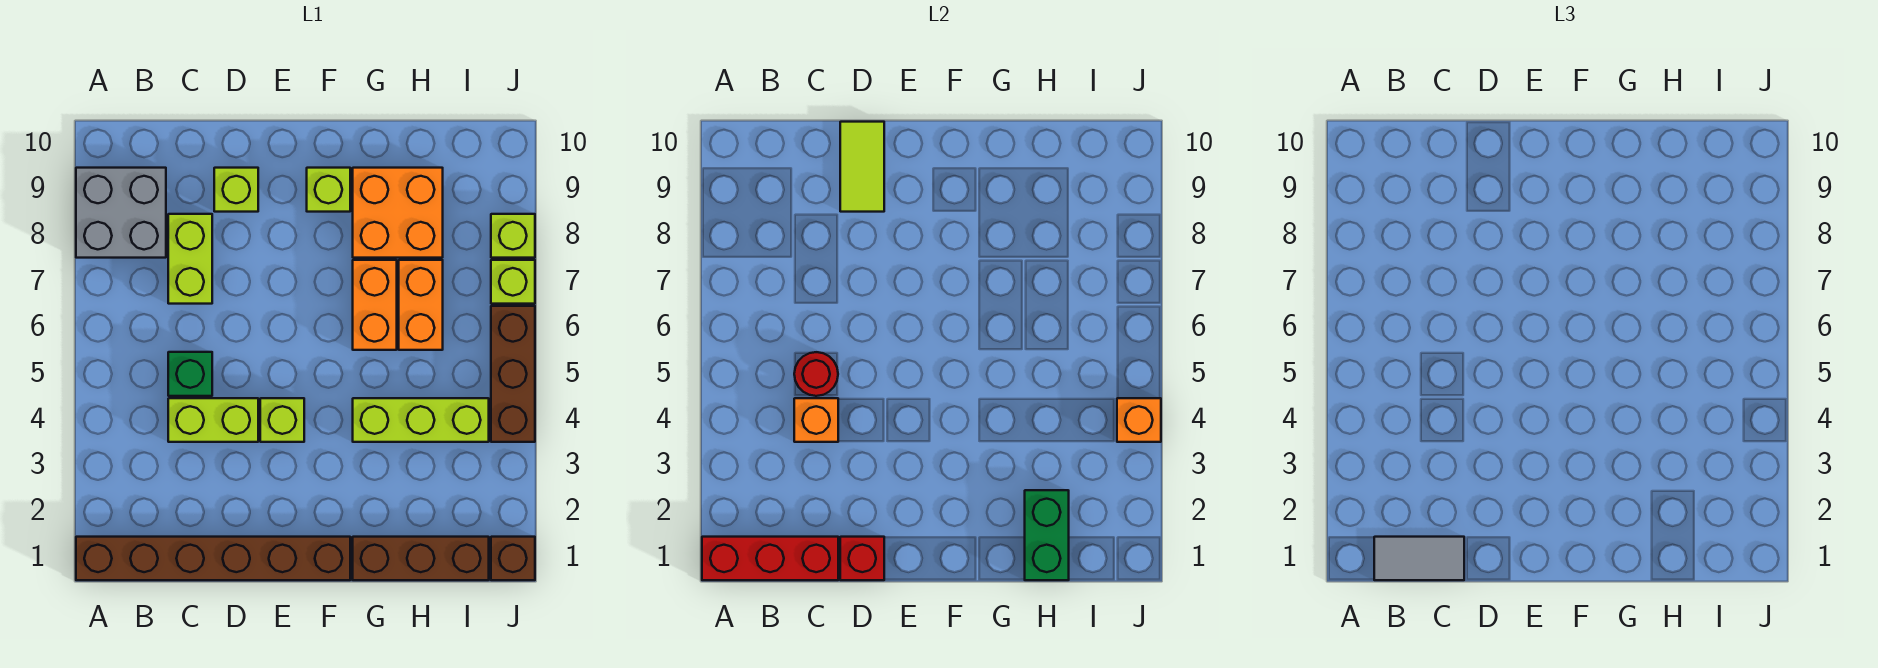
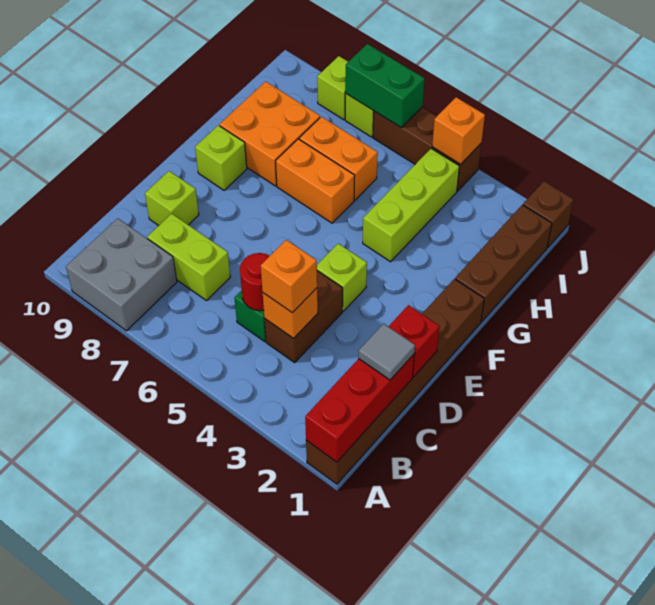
grey tile B1:C1 level 3 -> grey tile C1 level 3
lime brick C4:D4 level 1 -> brown brick C4:D4 level 1
none -> orange brick C4 level 3
lime tile D9:D10 level 2 -> none
green brick H1:H2 level 2 -> green brick J6:J7 level 2

